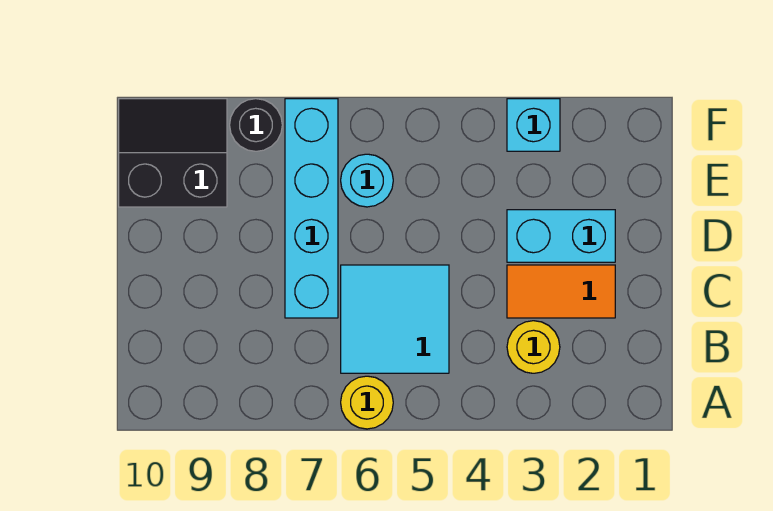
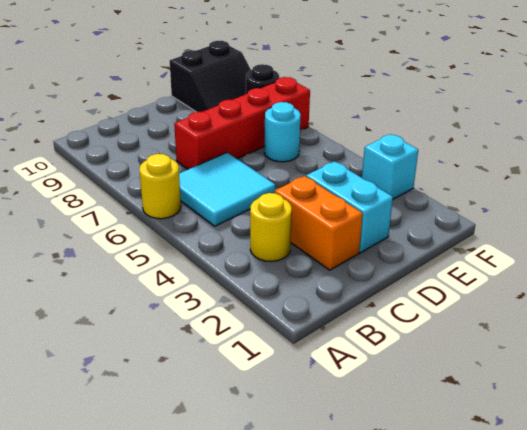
orange tile C2:C3 level 1 -> orange brick C2:C3 level 1
cyan brick C7:F7 level 1 -> red brick C7:F7 level 1
black slope E9:F10 level 1 top E -> black slope E9:F10 level 1 top 10

